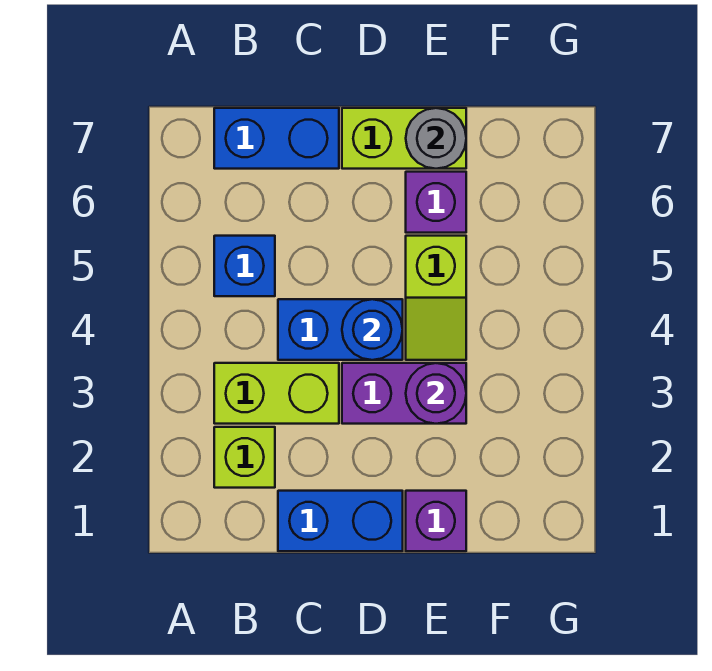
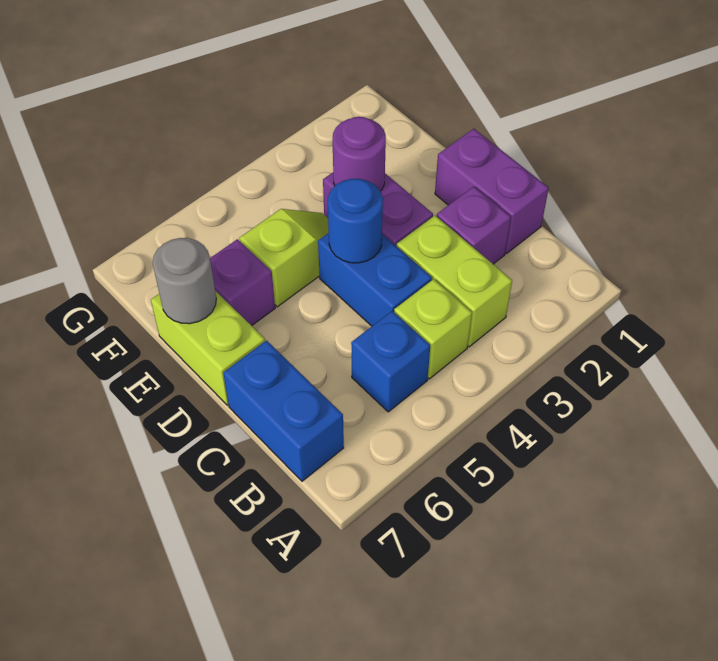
lime brick B2 level 1 -> lime brick B4 level 1
blue brick C1:D1 level 1 -> purple brick C1:D1 level 1
purple brick E1 level 1 -> purple brick C2 level 1

